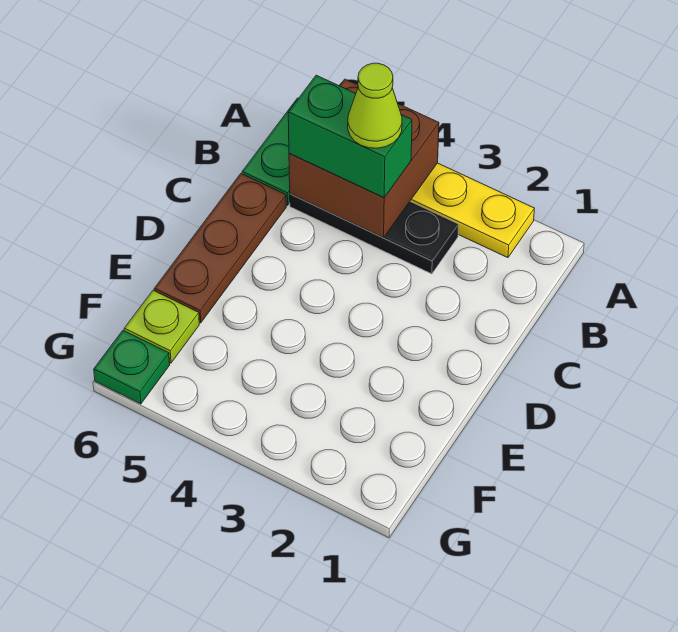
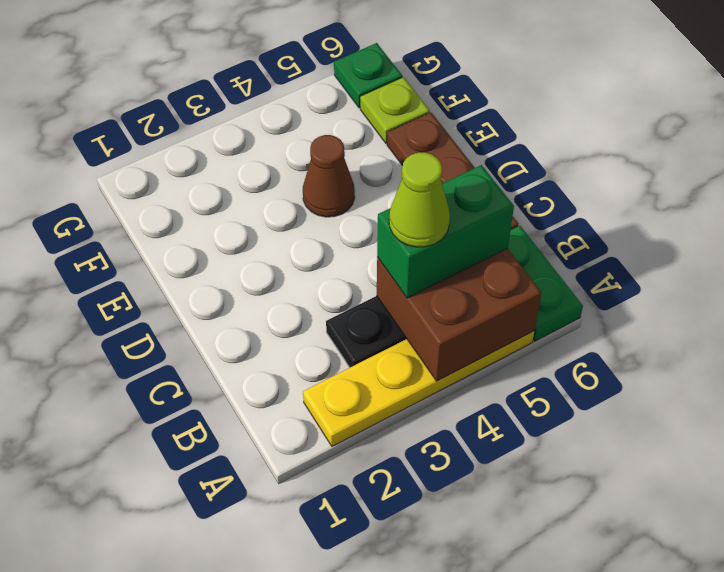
none -> brown cone E4 level 1

